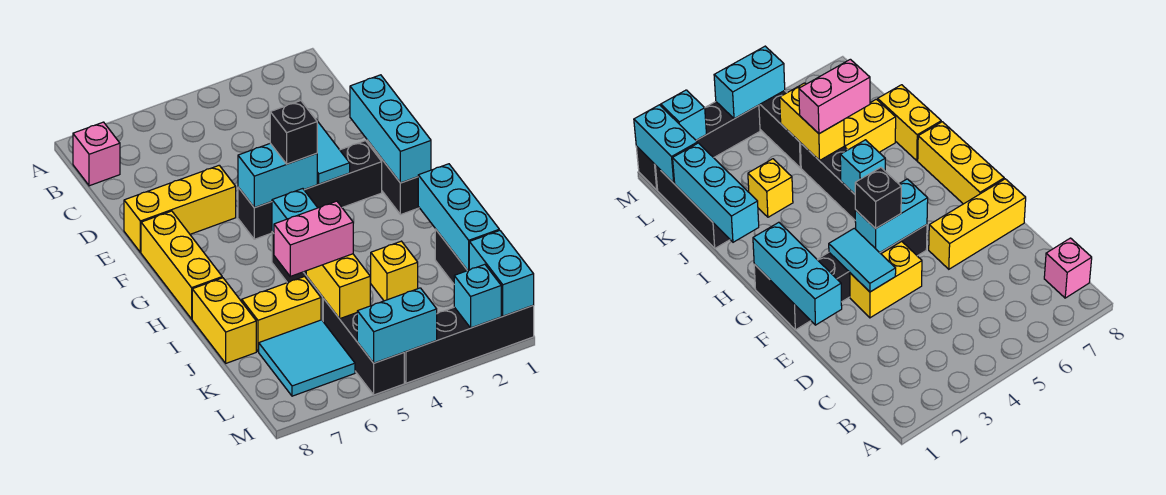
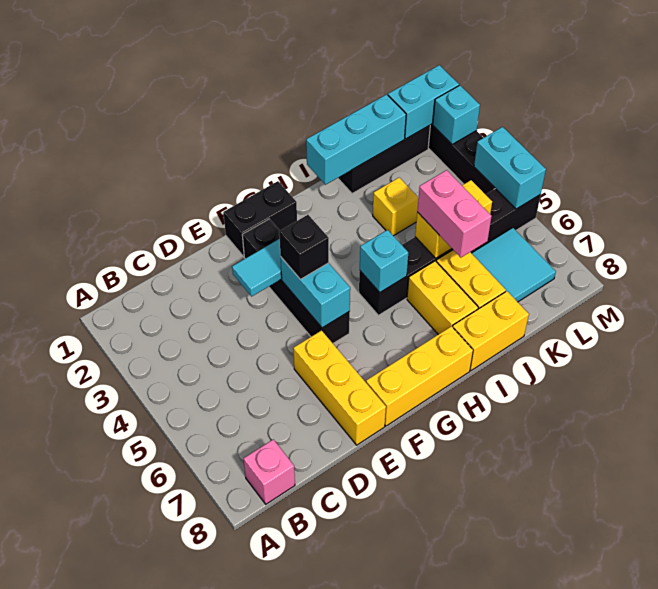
cyan brick E1:G1 level 2 -> none
yellow brick E3:E4 level 1 -> yellow brick I6:I7 level 1

